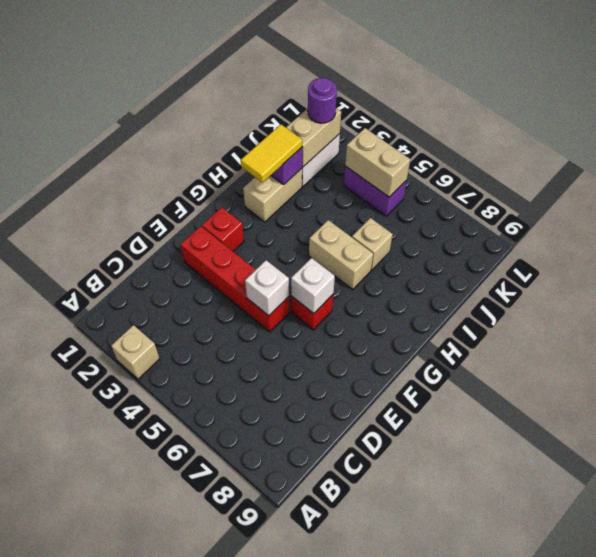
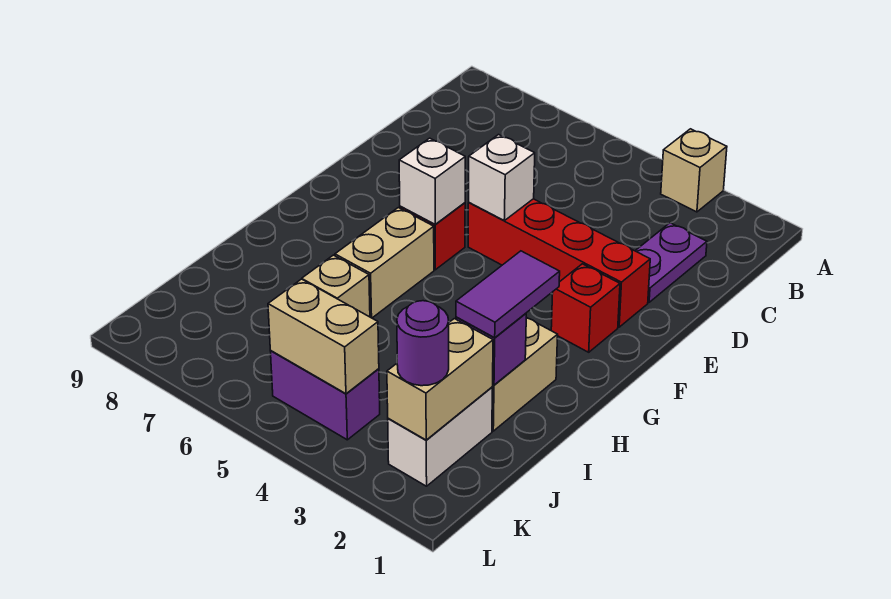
none -> purple plate C2:D2 level 1
yellow tile H2:I2 level 3 -> purple tile H2:I2 level 3
tan brick H5:H6 level 1 -> tan brick G6:H6 level 1

